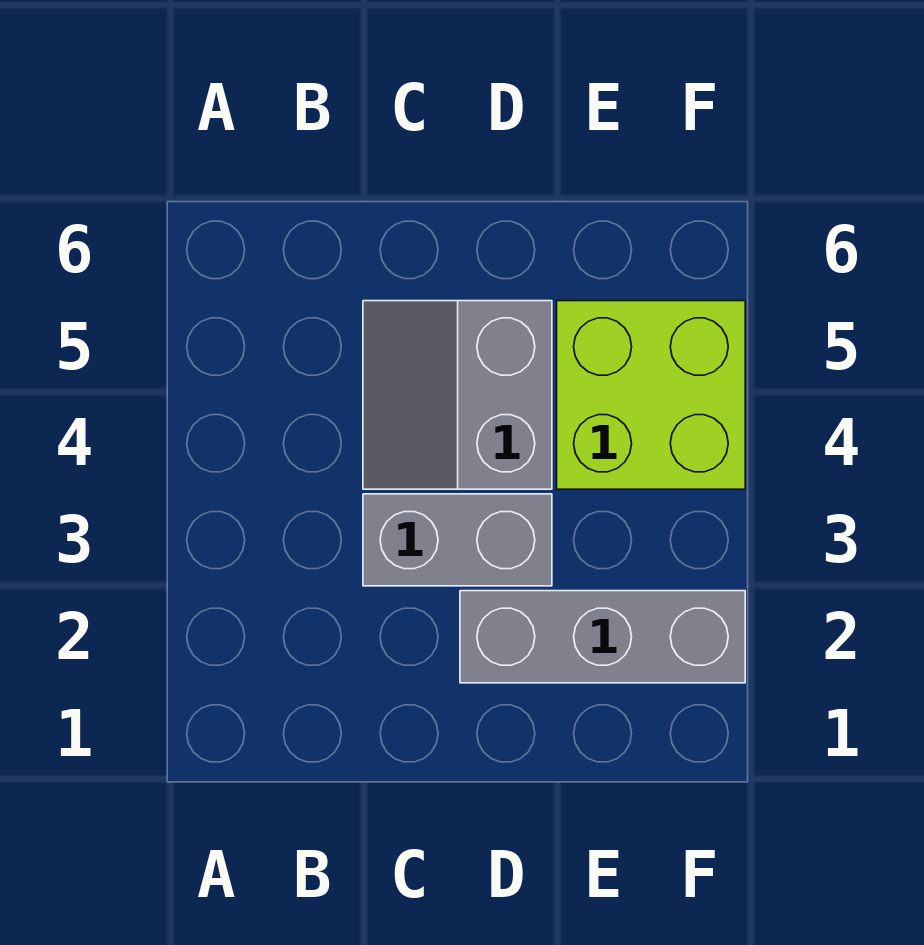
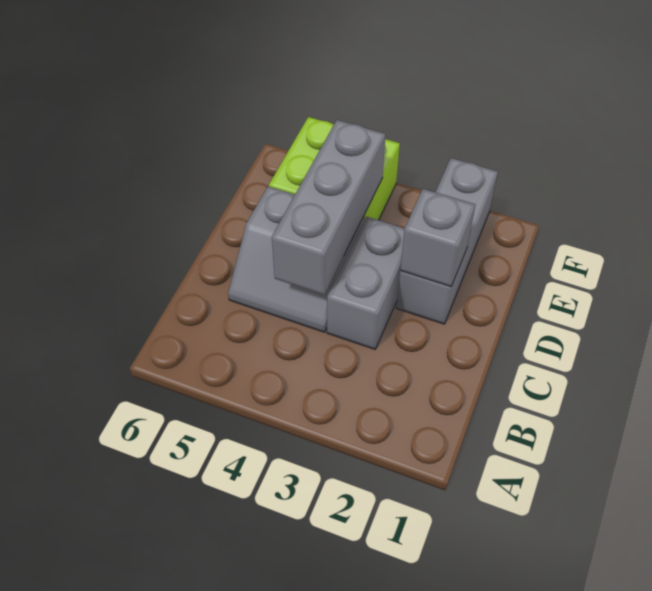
none -> grey brick C4:E4 level 2
none -> grey brick D2 level 2

